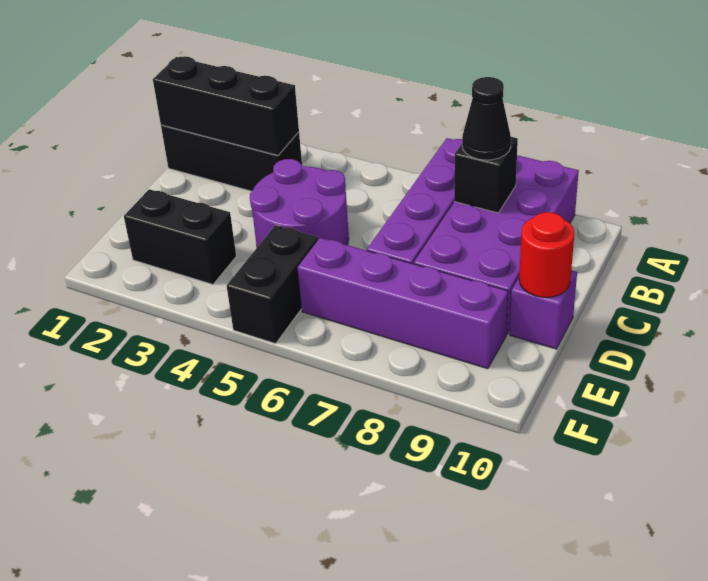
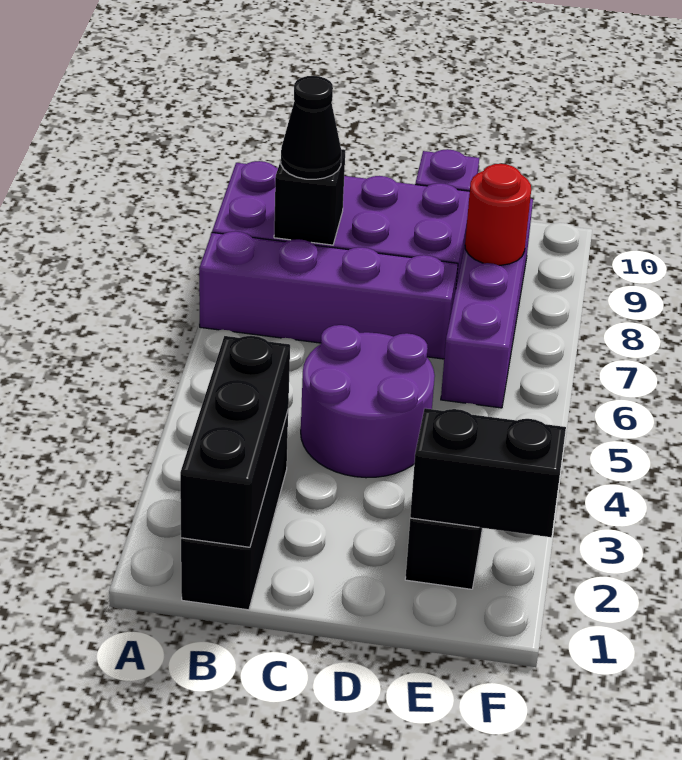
red round brick D10 level 2 -> red round brick E8 level 2
black brick E5:F5 level 1 -> black brick E2:F2 level 2

